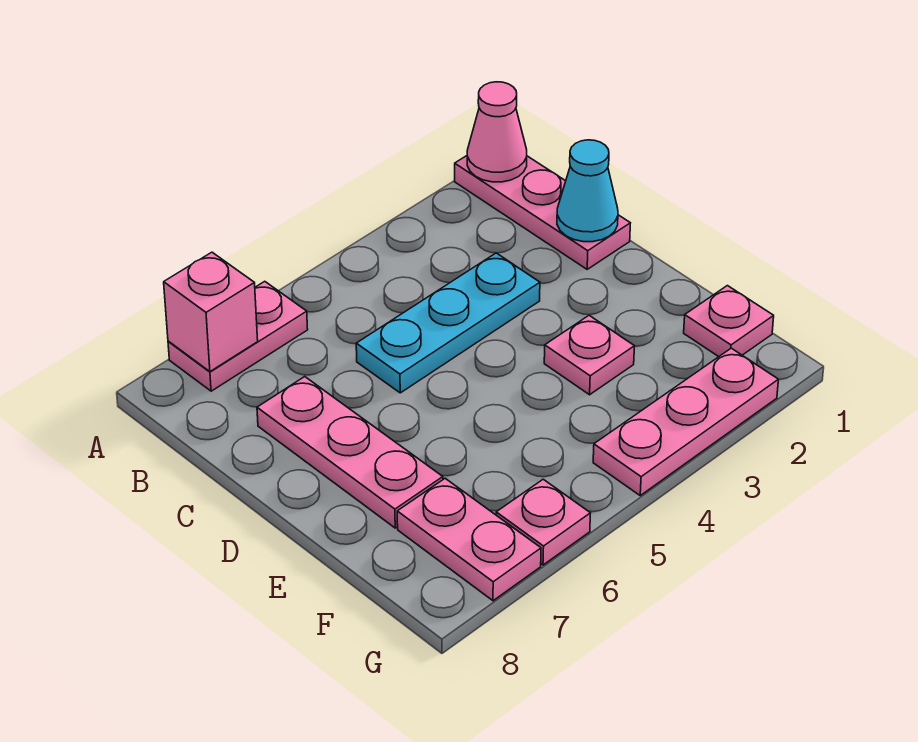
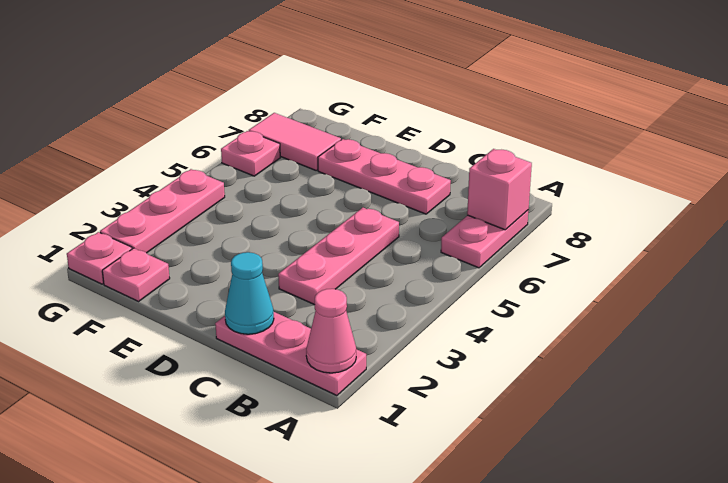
cyan plate C3:C5 level 1 -> pink plate C3:C5 level 1
pink plate E3 level 1 -> pink plate G1 level 1
pink plate F7:G7 level 1 -> pink tile F7:G7 level 1

